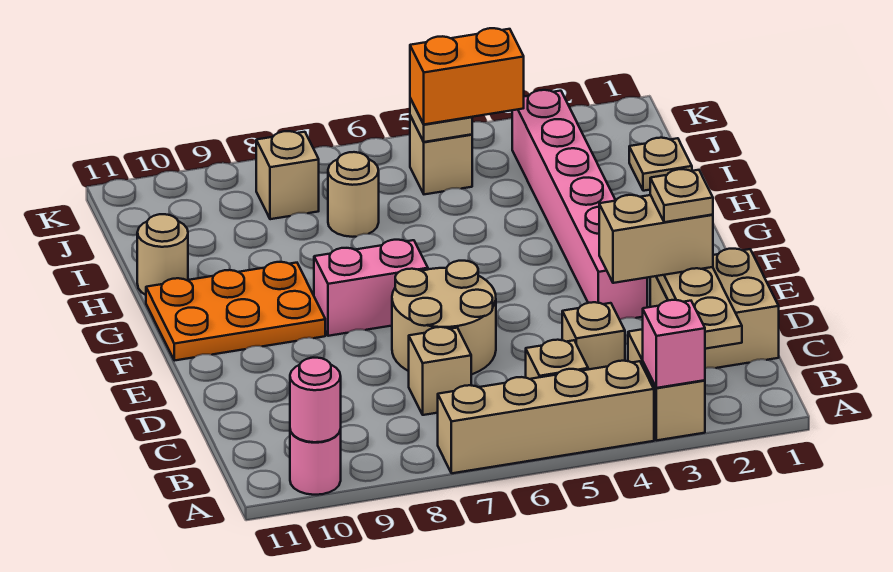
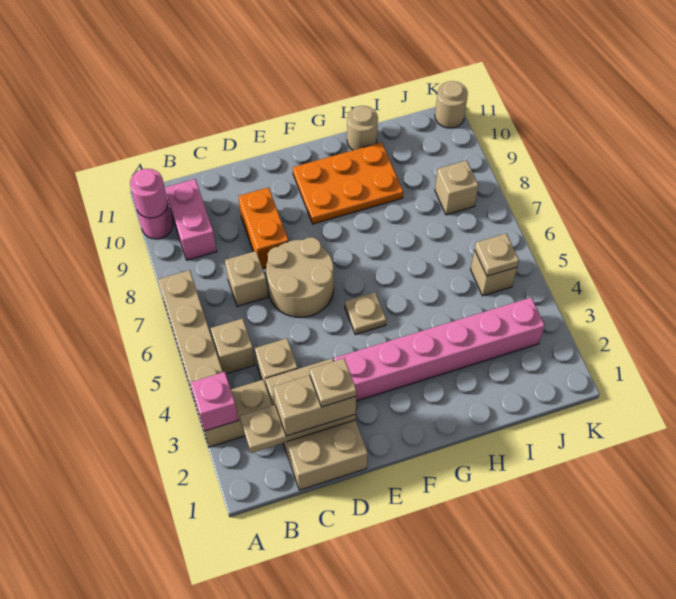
tan brick C1:D2 level 1 -> tan brick C1:D3 level 1
tan brick D2:D3 level 3 -> tan brick C2:D2 level 3
pink brick F7:F8 level 1 -> pink brick B9:B10 level 1
orange plate F9:G11 level 1 -> orange plate F9:H10 level 1
tan plate I1 level 1 -> tan plate F5 level 1
tan round brick I7 level 1 -> tan round brick K11 level 1
orange brick J4:J5 level 3 -> orange brick D8:D9 level 1

